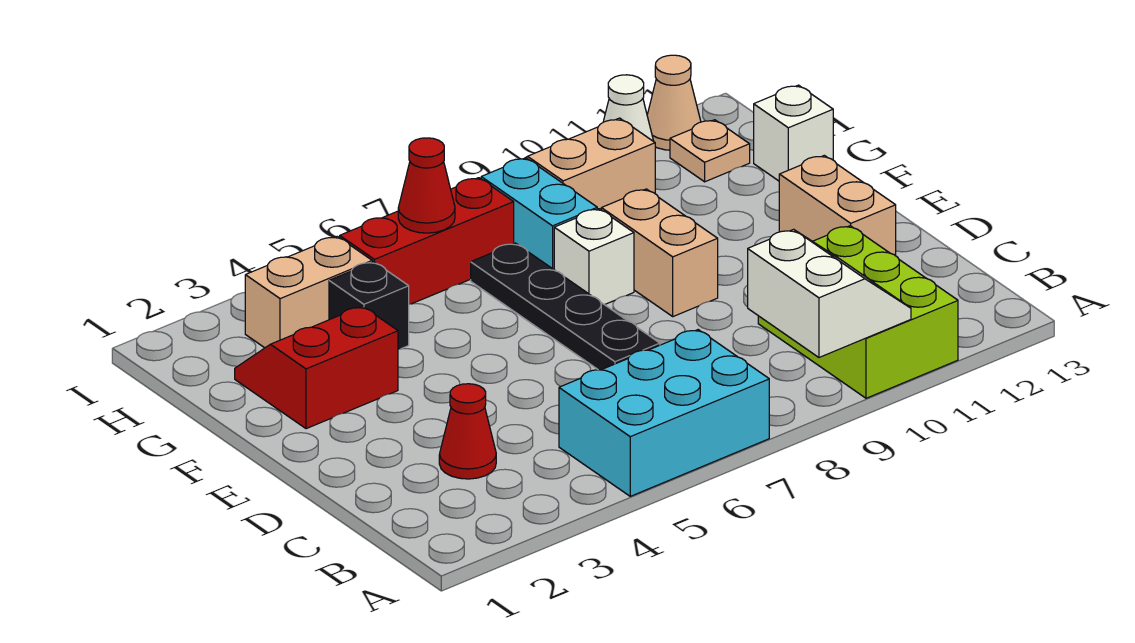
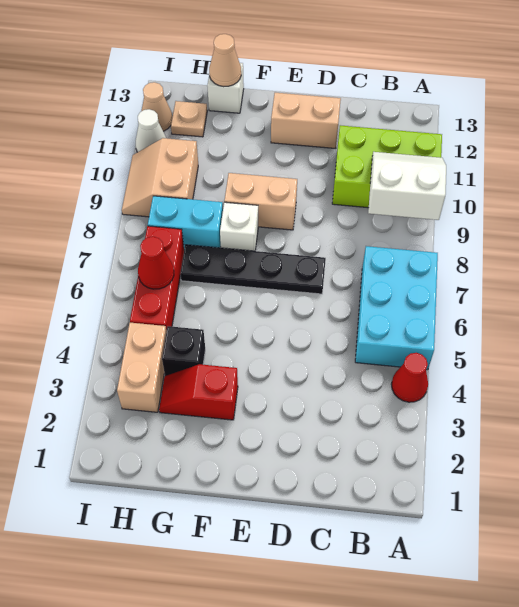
red cone C3 level 1 -> red cone A4 level 1
red slope F2:G3 level 1 top F -> red slope F3:G3 level 1 top F
none -> tan cone G13 level 2

